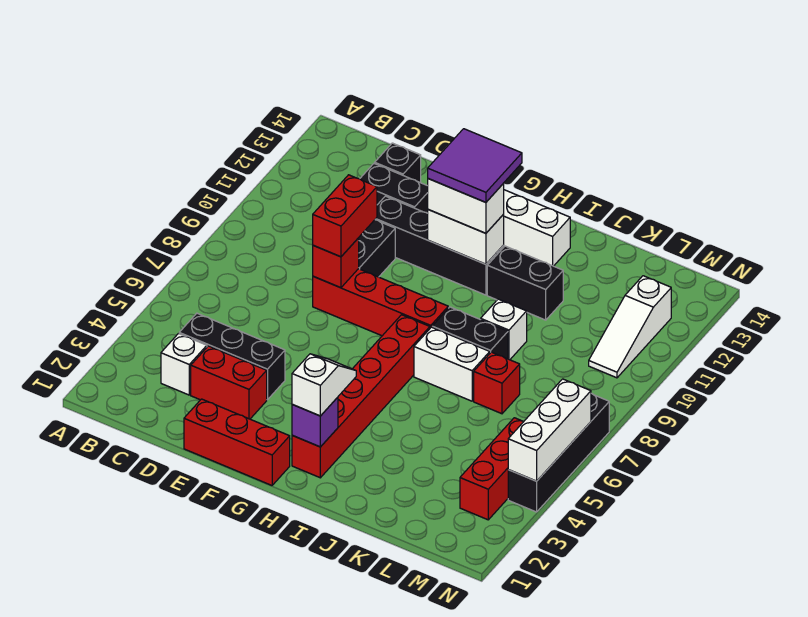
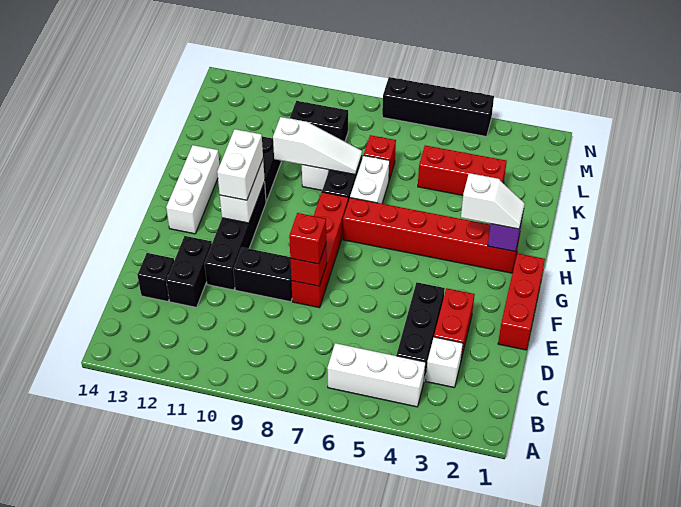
red brick E8:E9 level 3 -> red brick E8 level 3
purple tile G11:H12 level 4 -> none
white slope H2:H3 level 3 top 2 -> white slope H2:H3 level 3 top 3
none -> black brick L9:L10 level 1
red brick M3:M5 level 1 -> red brick K3:K5 level 1
white slope M10:M12 level 1 top 12 -> white slope J8:J10 level 2 top 10
white brick N4:N6 level 2 -> white brick B4:B6 level 1

